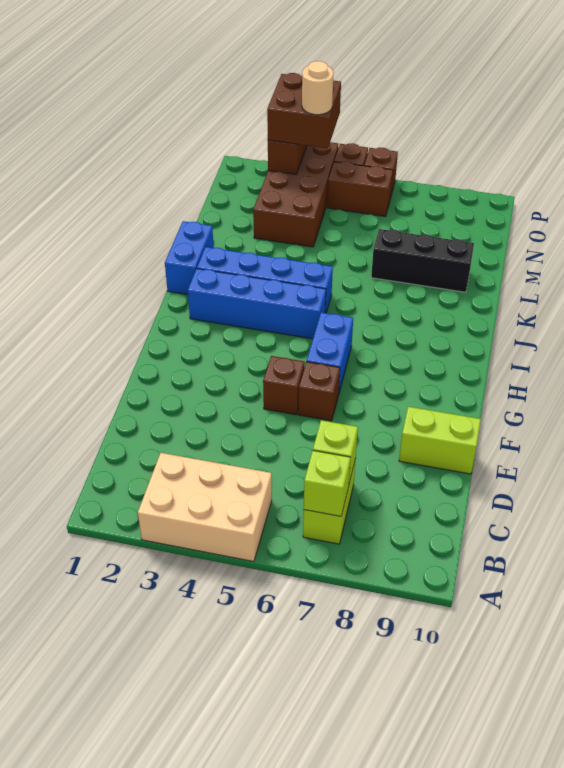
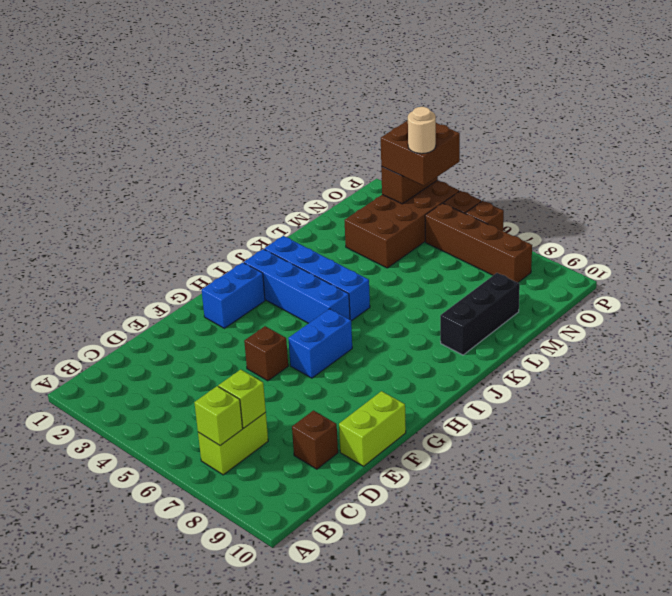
tan brick A3:B5 level 1 -> none
lime brick E9:E10 level 1 -> lime brick E10:F10 level 1
brown brick F6 level 1 -> brown brick D9 level 1
blue brick J1:K1 level 1 -> blue brick G2:H2 level 1
black brick L7:L9 level 1 -> black brick K9:M9 level 1
brown brick O5:O6 level 1 -> brown brick O5:O8 level 1

